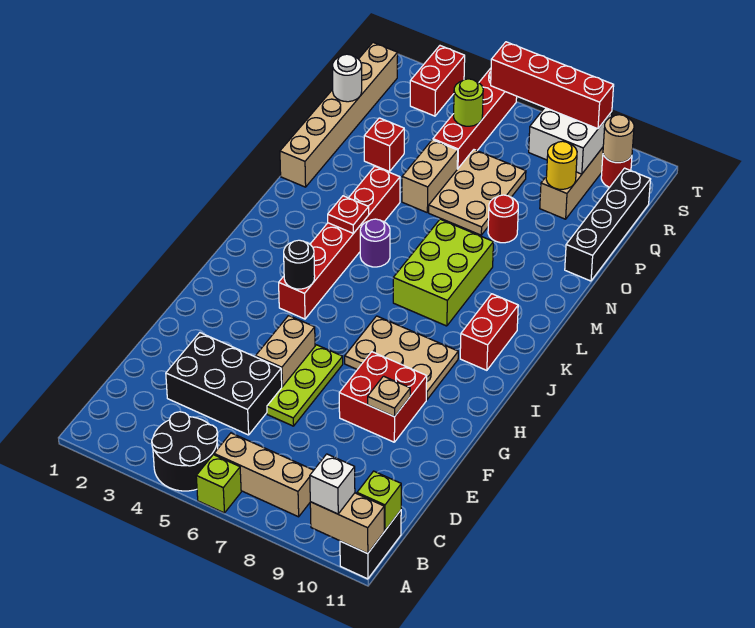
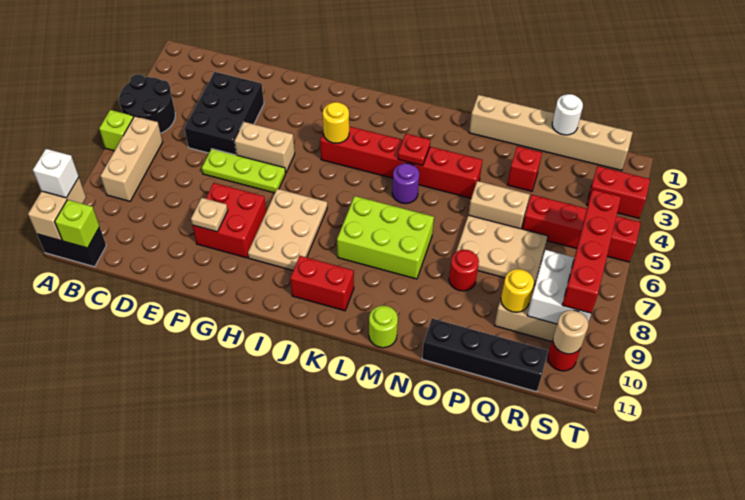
black round brick I4 level 2 -> yellow round brick I4 level 2
lime round brick R5 level 2 -> lime round brick M11 level 1

